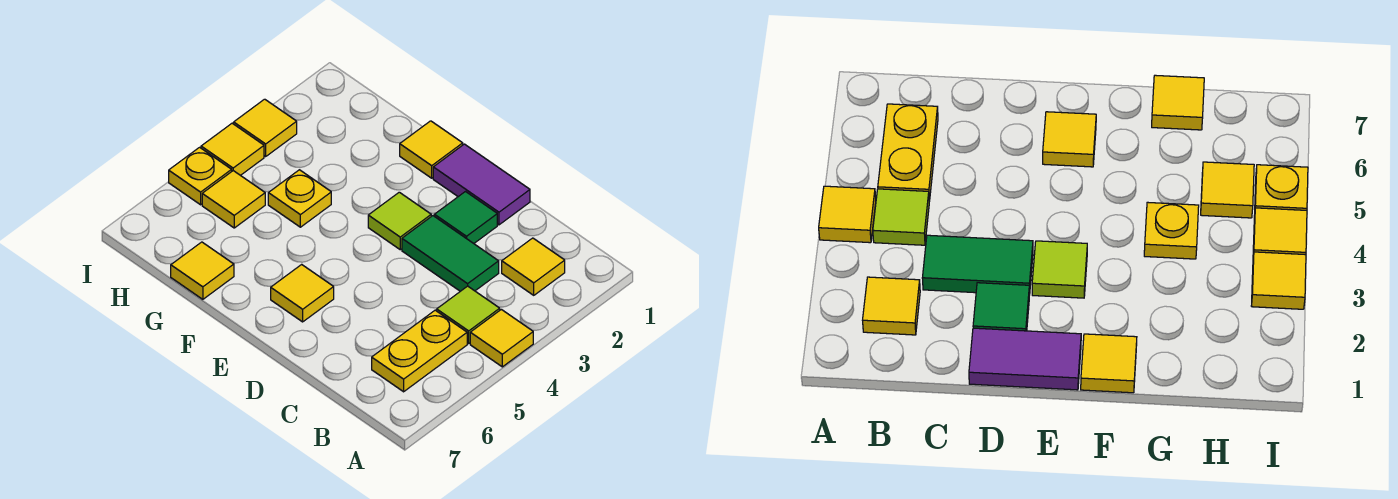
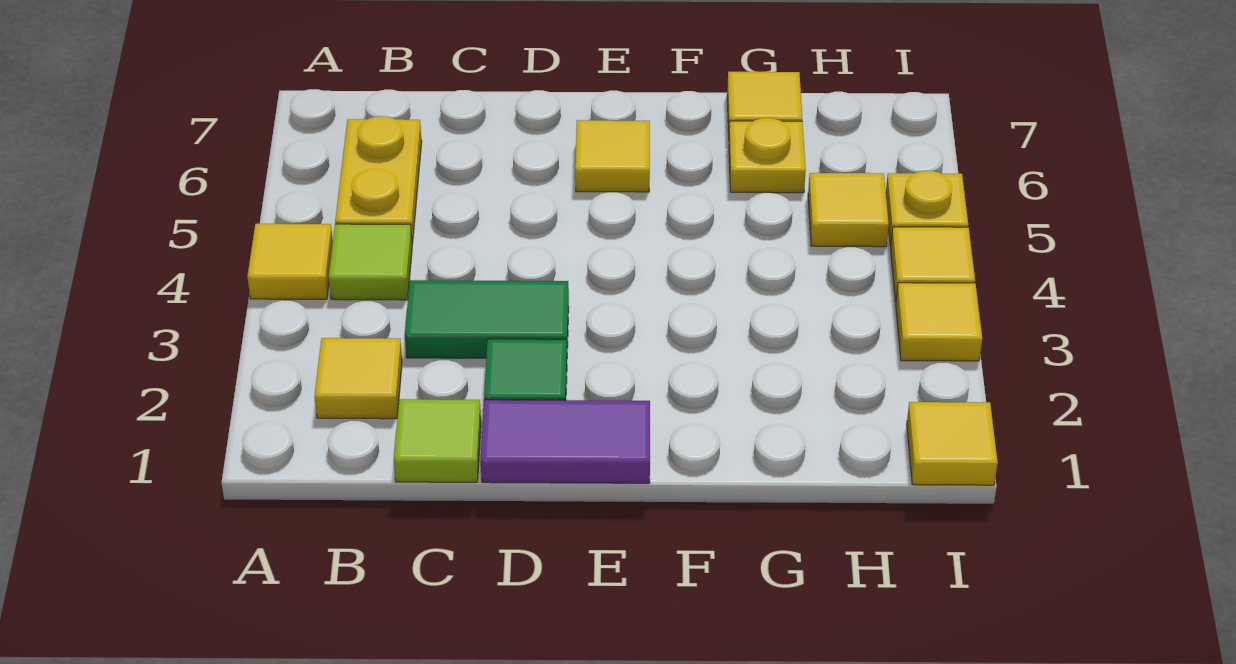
lime tile E3 level 1 -> lime tile C1 level 1
yellow tile F1 level 1 -> yellow tile I1 level 1
yellow plate G4 level 1 -> yellow plate G6 level 1

